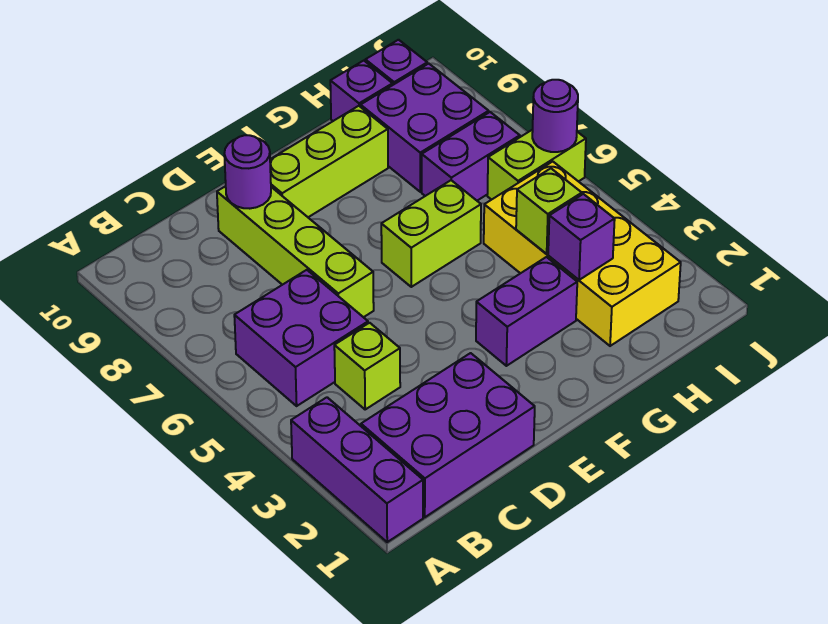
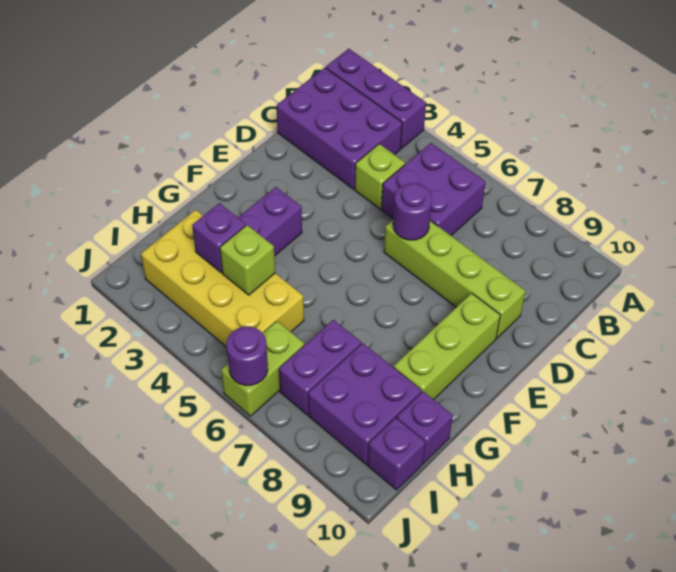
purple brick B1:D2 level 1 -> purple brick B1:C3 level 1
purple round brick D9 level 2 -> purple round brick D6 level 2
lime brick F6:G6 level 1 -> none

